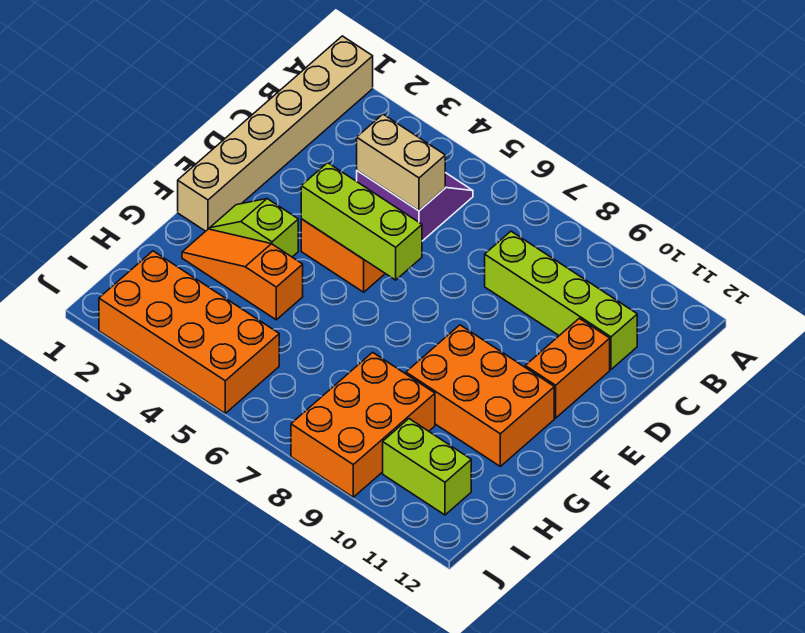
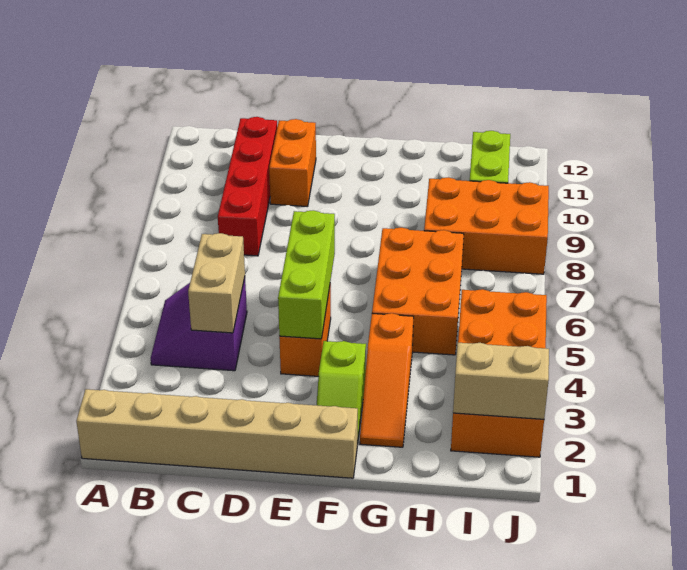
lime brick C8:C11 level 1 -> red brick C8:C11 level 1
orange brick D11:E11 level 1 -> orange brick D10:D11 level 1
orange brick F9:G11 level 1 -> orange brick G5:H7 level 1
none -> tan brick I2:J2 level 2

